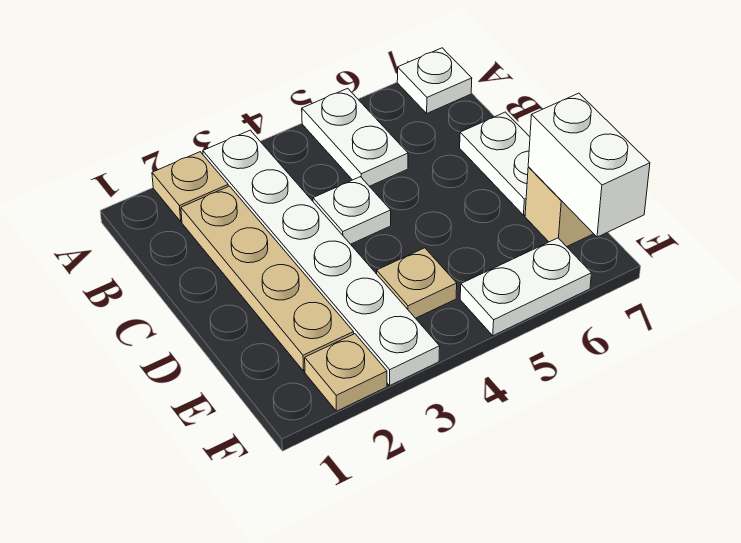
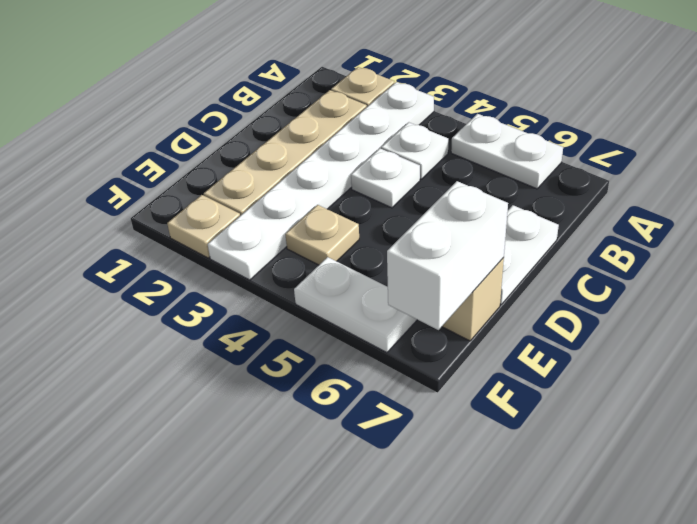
white plate A5:B5 level 1 -> white plate A5:A6 level 1
white plate A7 level 1 -> white plate B4 level 1

